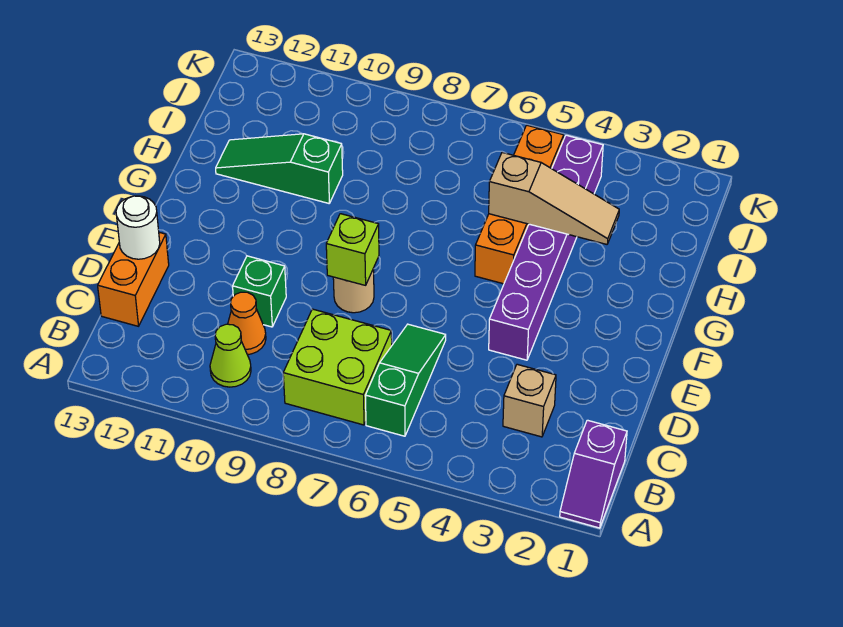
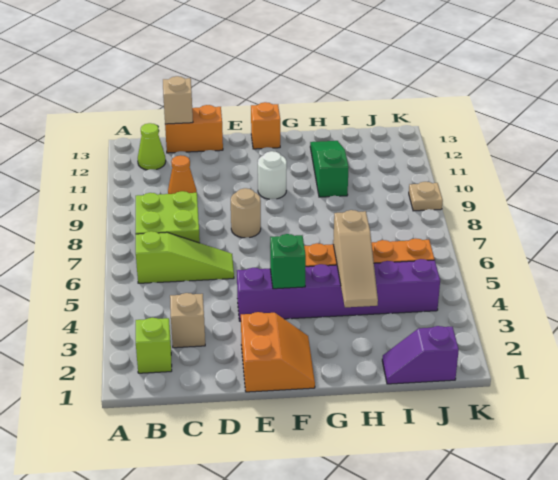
purple slope A1:B1 level 1 top B -> purple slope I1:J1 level 1 top J
green slope B6:D6 level 1 top B -> lime slope B6:D6 level 1 top B
lime cone B10 level 1 -> lime cone B12 level 1
none -> tan brick C13 level 2
green brick D10 level 1 -> green brick F4 level 2
white round brick D13 level 2 -> white round brick F10 level 1
none -> orange slope E1:F2 level 1 top E
lime brick E8 level 2 -> lime brick B2 level 1
none -> orange brick F13 level 1
none -> tan plate K9 level 1

